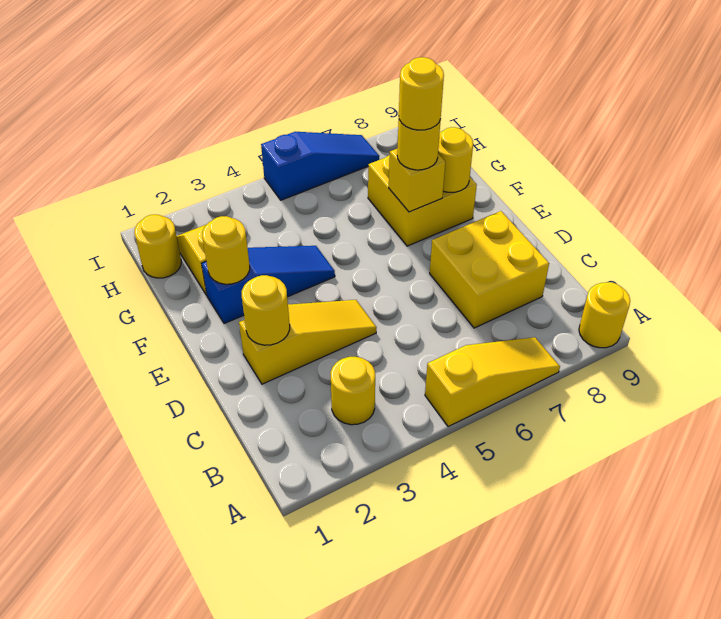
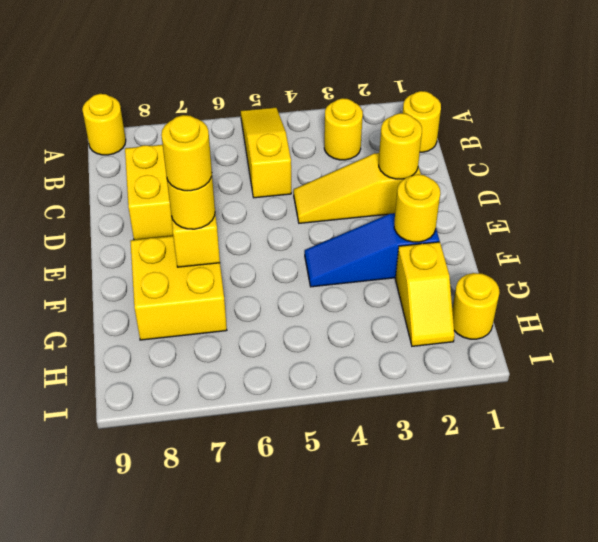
yellow slope A5:A7 level 1 top 5 -> yellow slope A5:C5 level 1 top C
yellow round brick F8 level 2 -> yellow round brick B1 level 1
blue slope I5:I7 level 1 top 5 -> none

